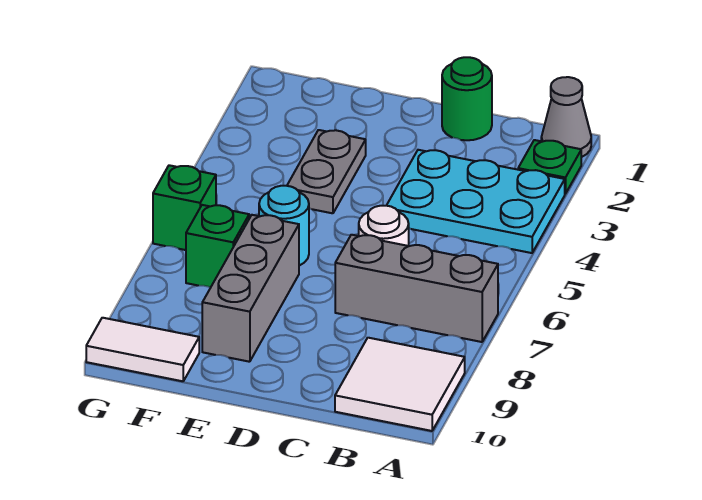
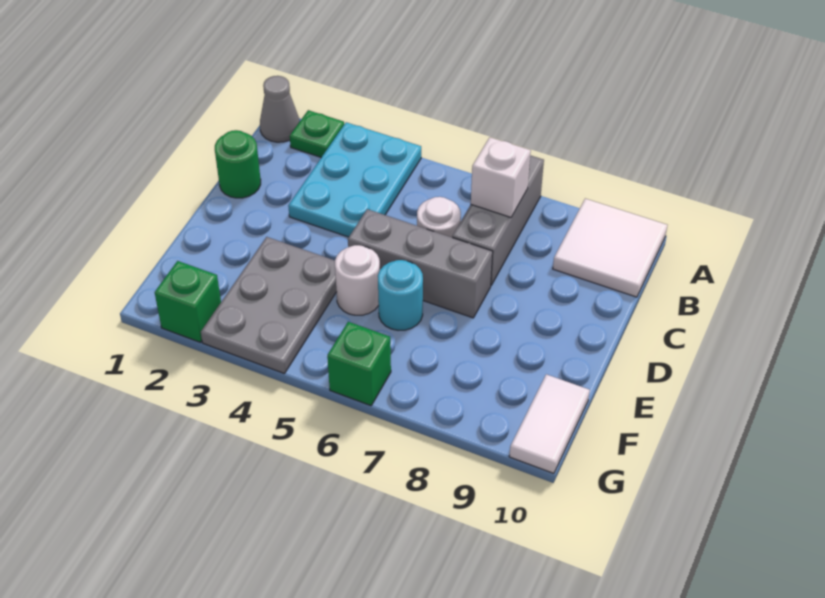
none -> white brick B7 level 2
grey plate E3:E4 level 1 -> grey plate E3:G4 level 1
none -> white round brick E5 level 1
grey brick E7:E9 level 1 -> grey brick D5:D7 level 1
green brick F7 level 1 -> green brick G2 level 1

